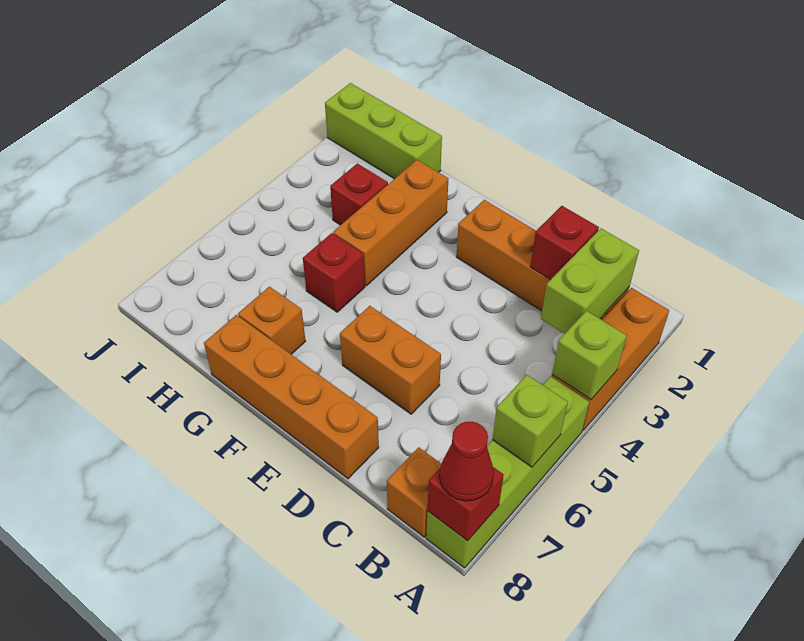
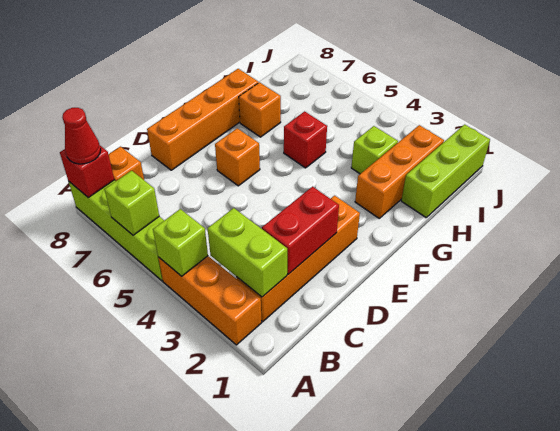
red brick C2 level 2 -> red brick C2:D2 level 2
orange brick D6:E6 level 1 -> orange brick E6 level 1
orange brick G2:G4 level 1 -> orange brick G2:I2 level 1
red brick H3 level 1 -> lime brick H3 level 1

